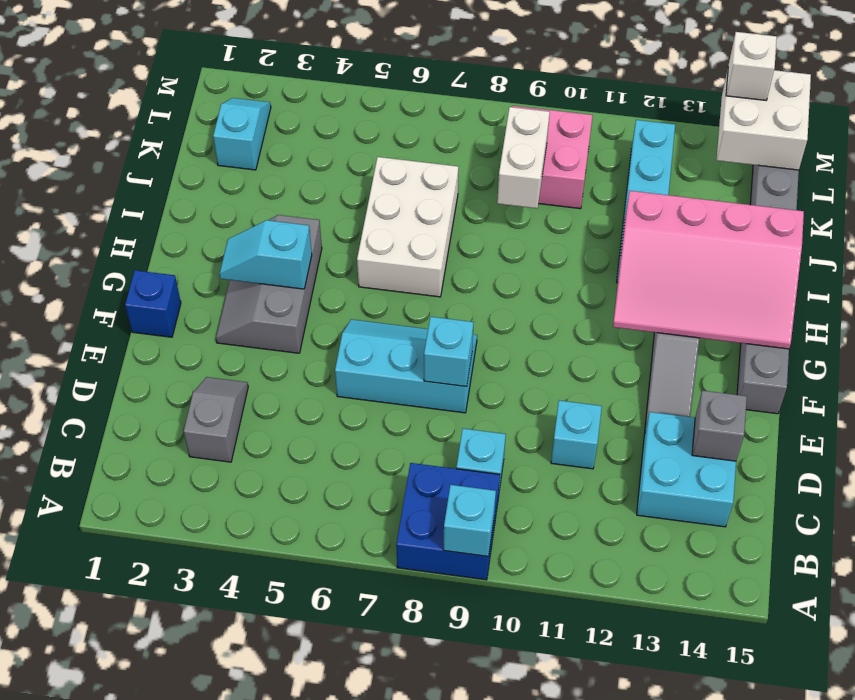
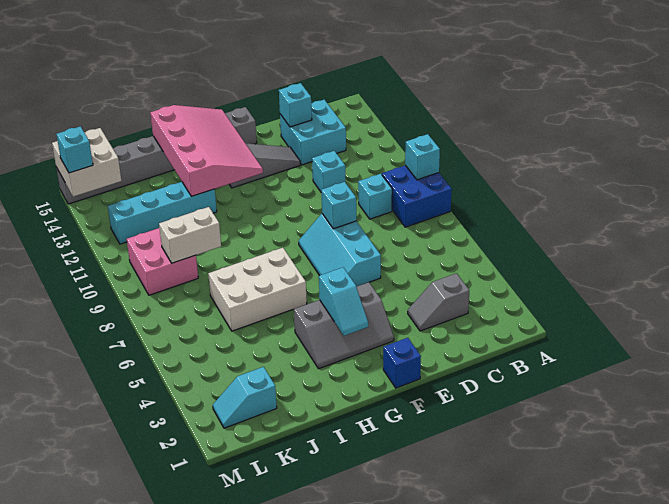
grey brick D14 level 2 -> cyan brick D14 level 2
white brick M14 level 3 -> cyan brick M14 level 3

